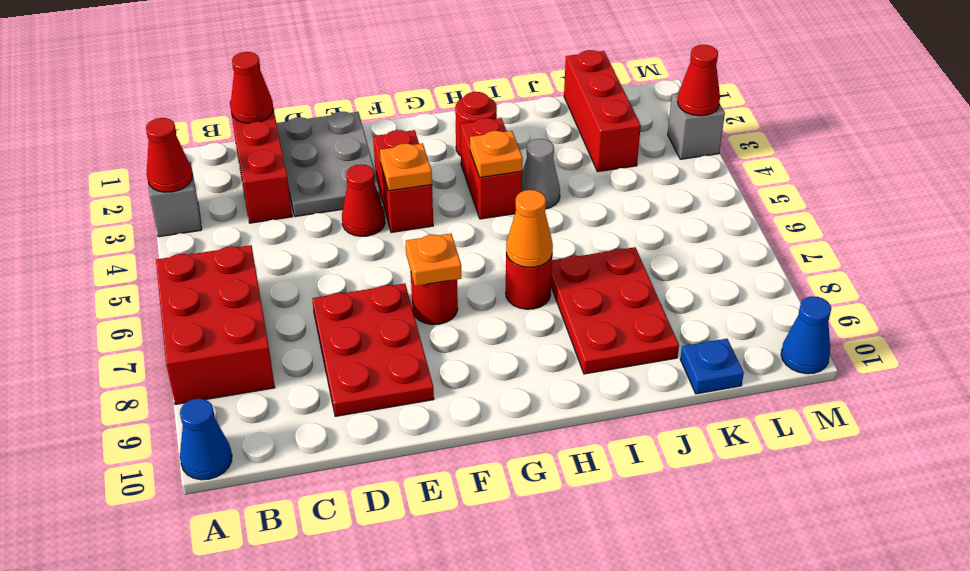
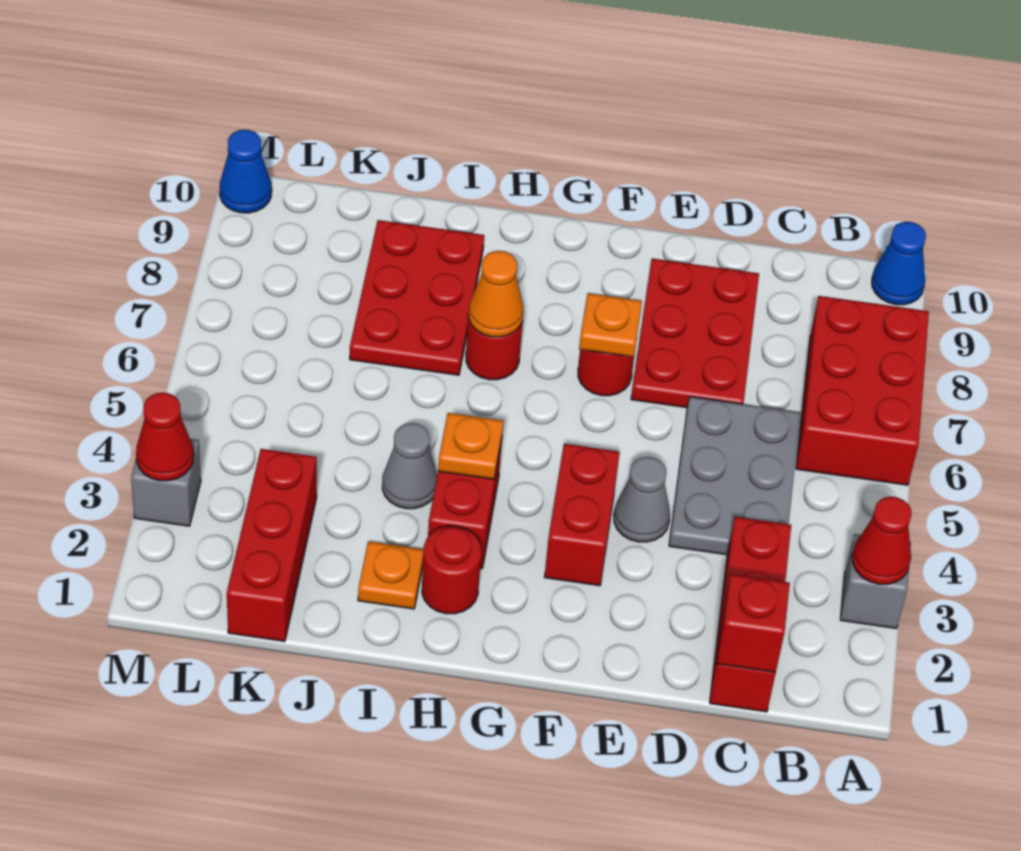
red cone C1 level 2 -> red brick C1 level 2
grey plate D1:E3 level 1 -> grey plate C4:D6 level 1
red cone E4 level 1 -> grey cone E4 level 1
orange plate F4 level 2 -> orange plate I2 level 1
blue plate K10 level 1 -> none

